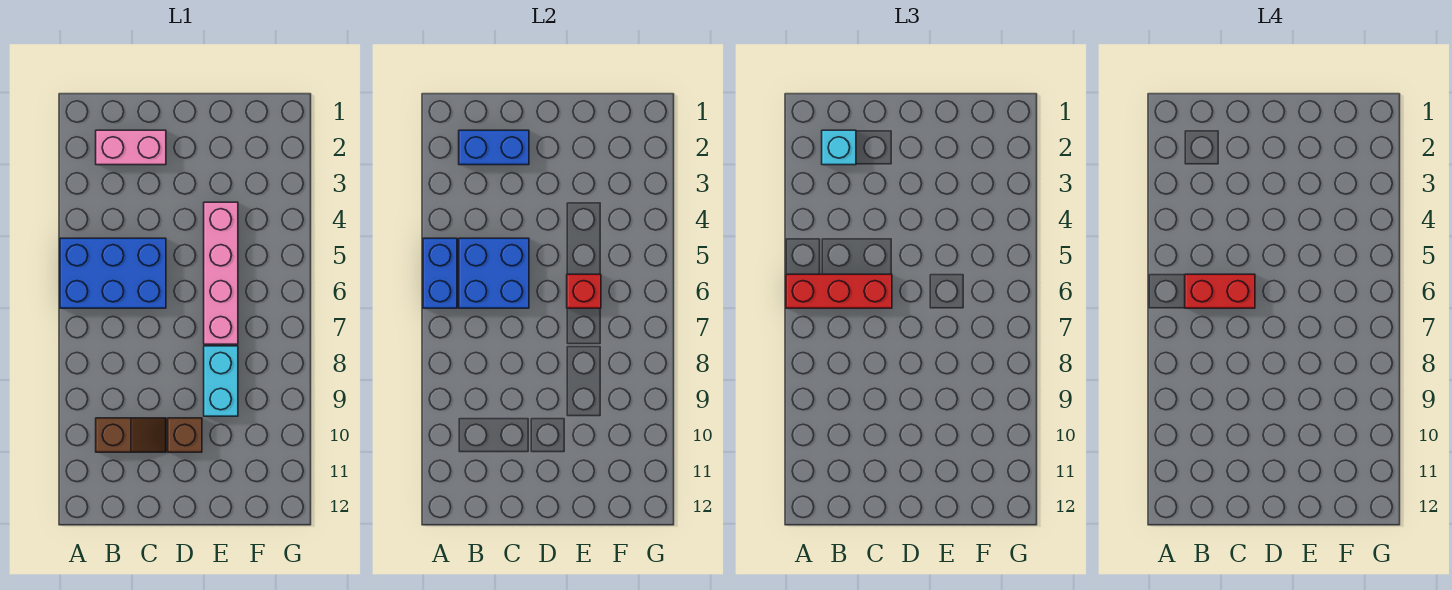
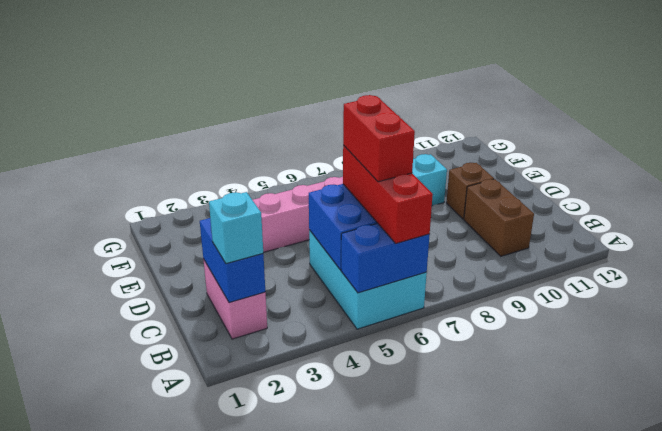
blue brick A5:C6 level 1 -> cyan brick A5:C6 level 1
brown slope B10:C10 level 1 top B -> brown brick B10:C10 level 1
red brick E6 level 2 -> none

